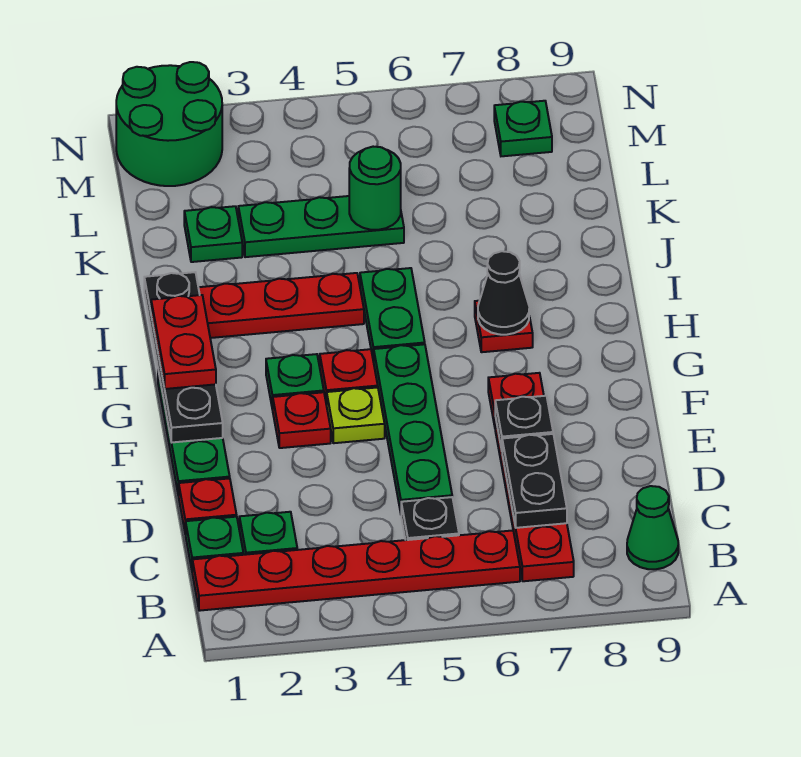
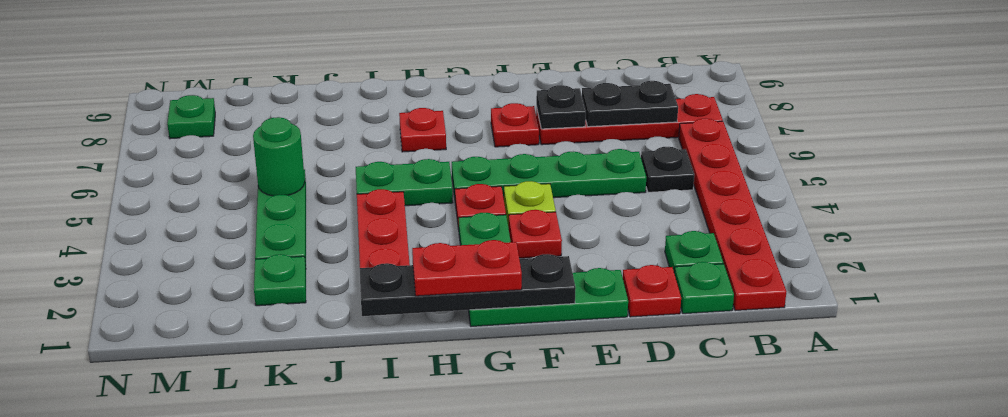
green cone B9 level 1 -> none
black cone H7 level 2 -> none
green round brick M1:N2 level 1 -> none

